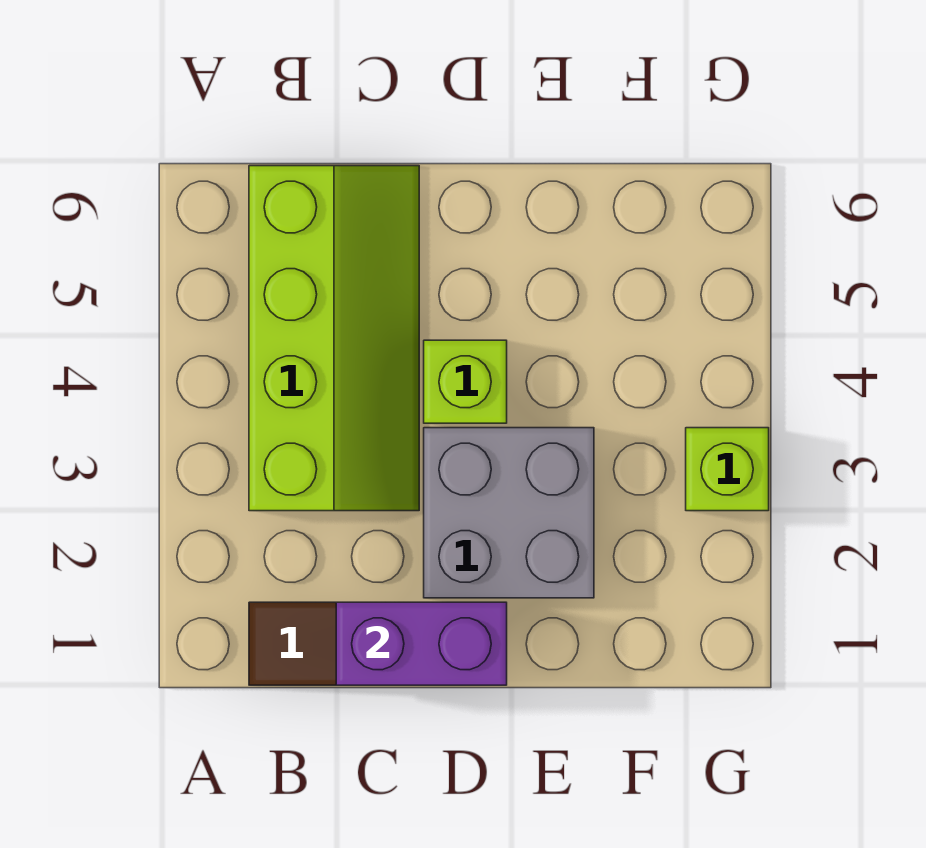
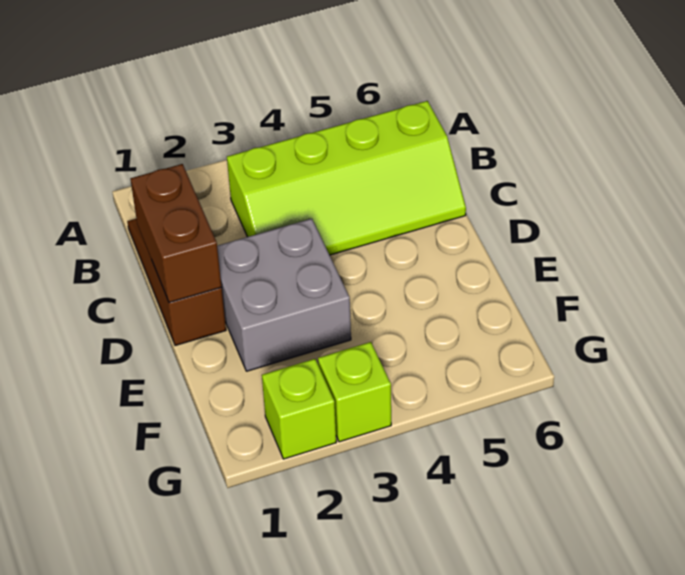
purple brick C1:D1 level 2 -> brown brick C1:D1 level 2
lime brick D4 level 1 -> lime brick G2 level 1

